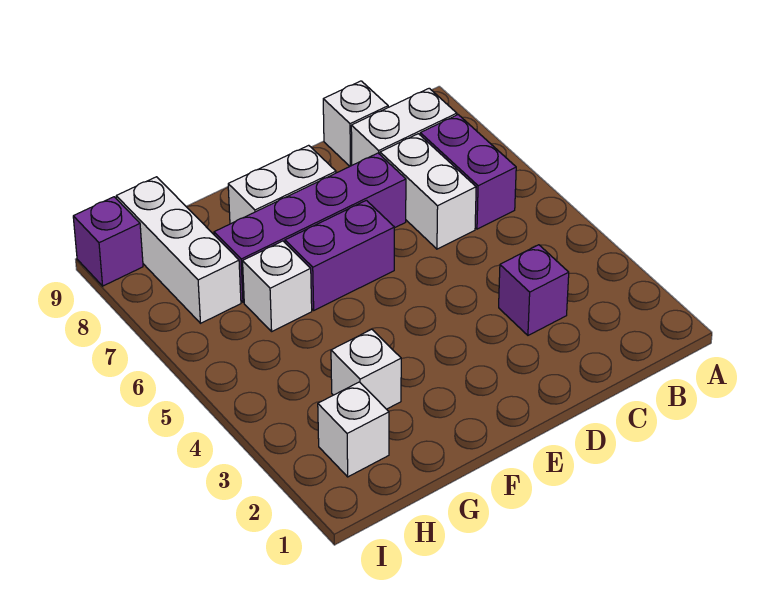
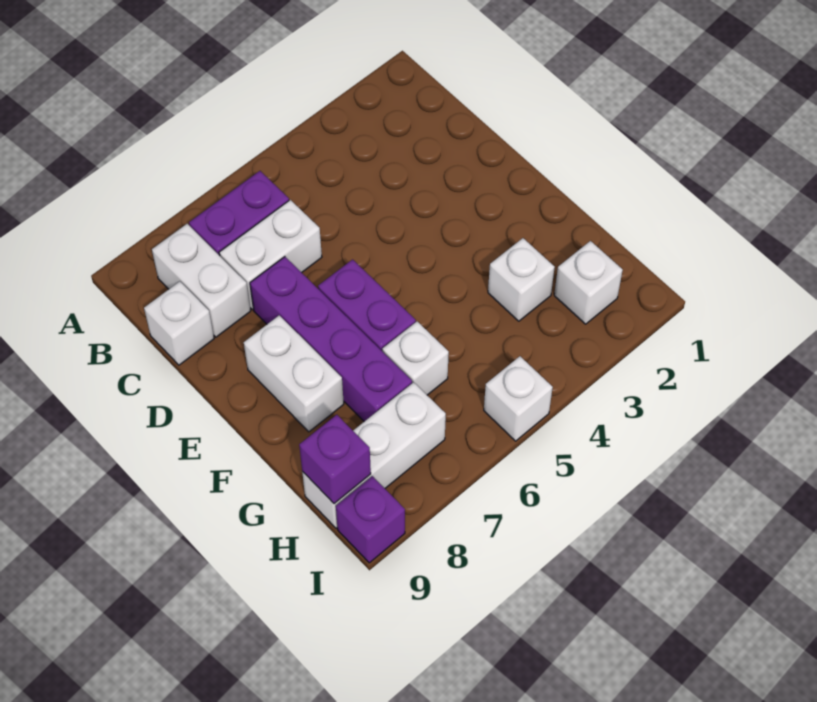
purple brick C3 level 1 -> purple brick H9 level 2
none -> white brick I5 level 1

